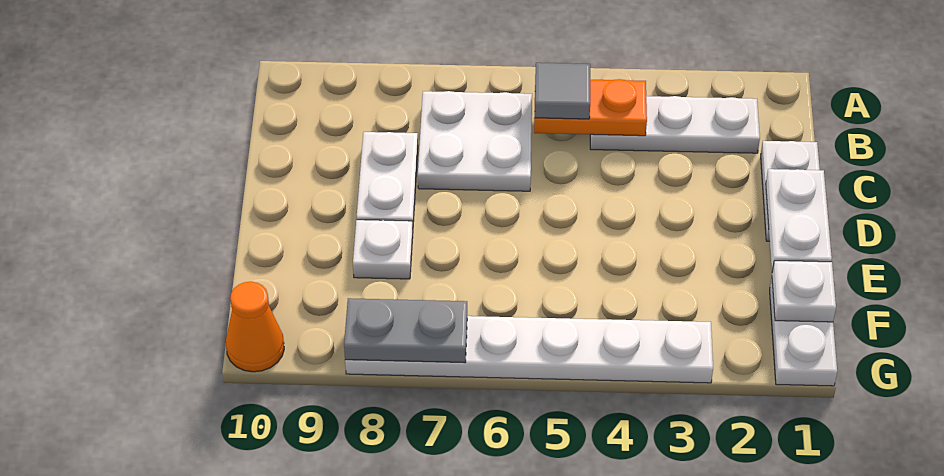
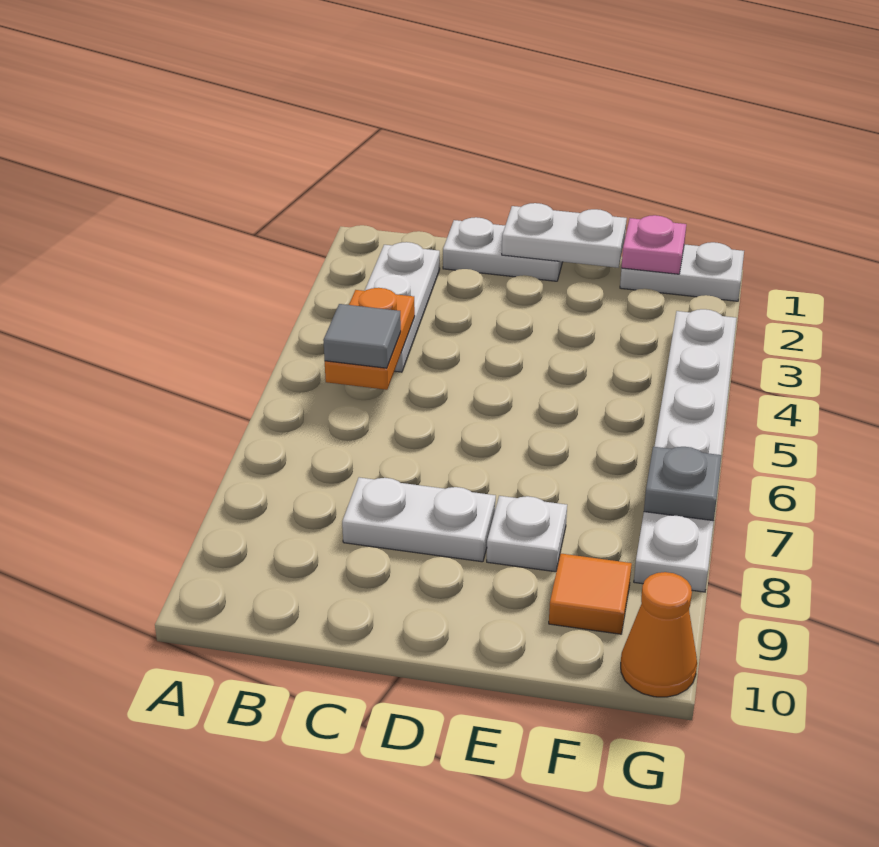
white plate B6:C7 level 1 -> none
white plate F1 level 2 -> pink plate F1 level 2
none -> orange tile F9 level 1
grey plate G7:G8 level 2 -> grey plate G7 level 2

